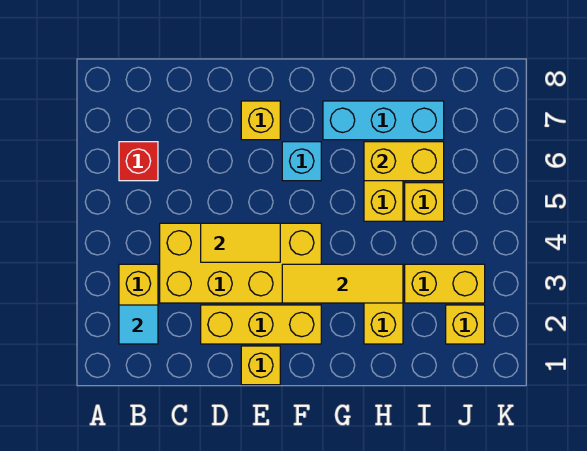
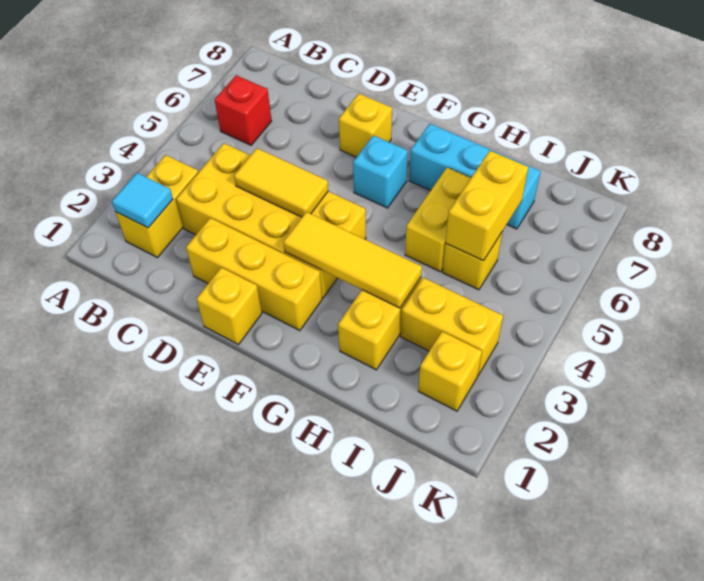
yellow brick H6:I6 level 2 -> yellow brick I5:I6 level 2

